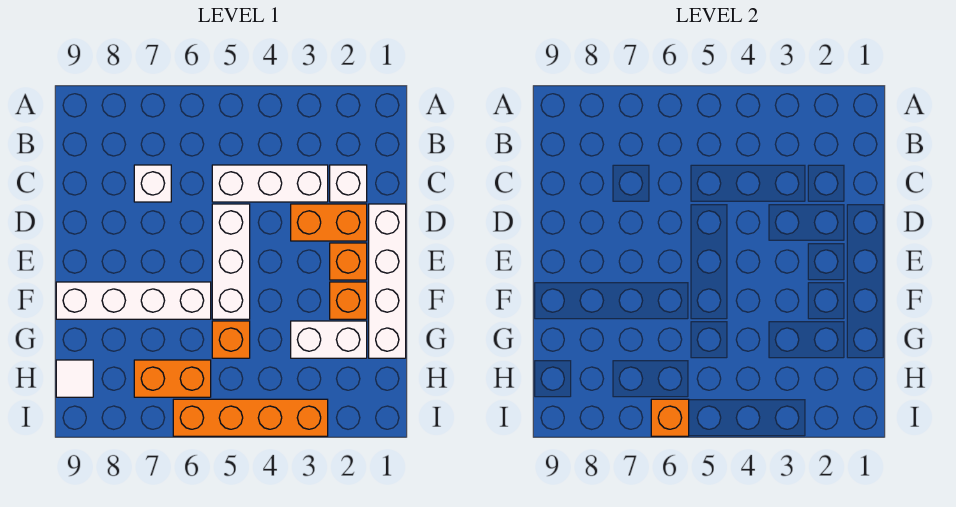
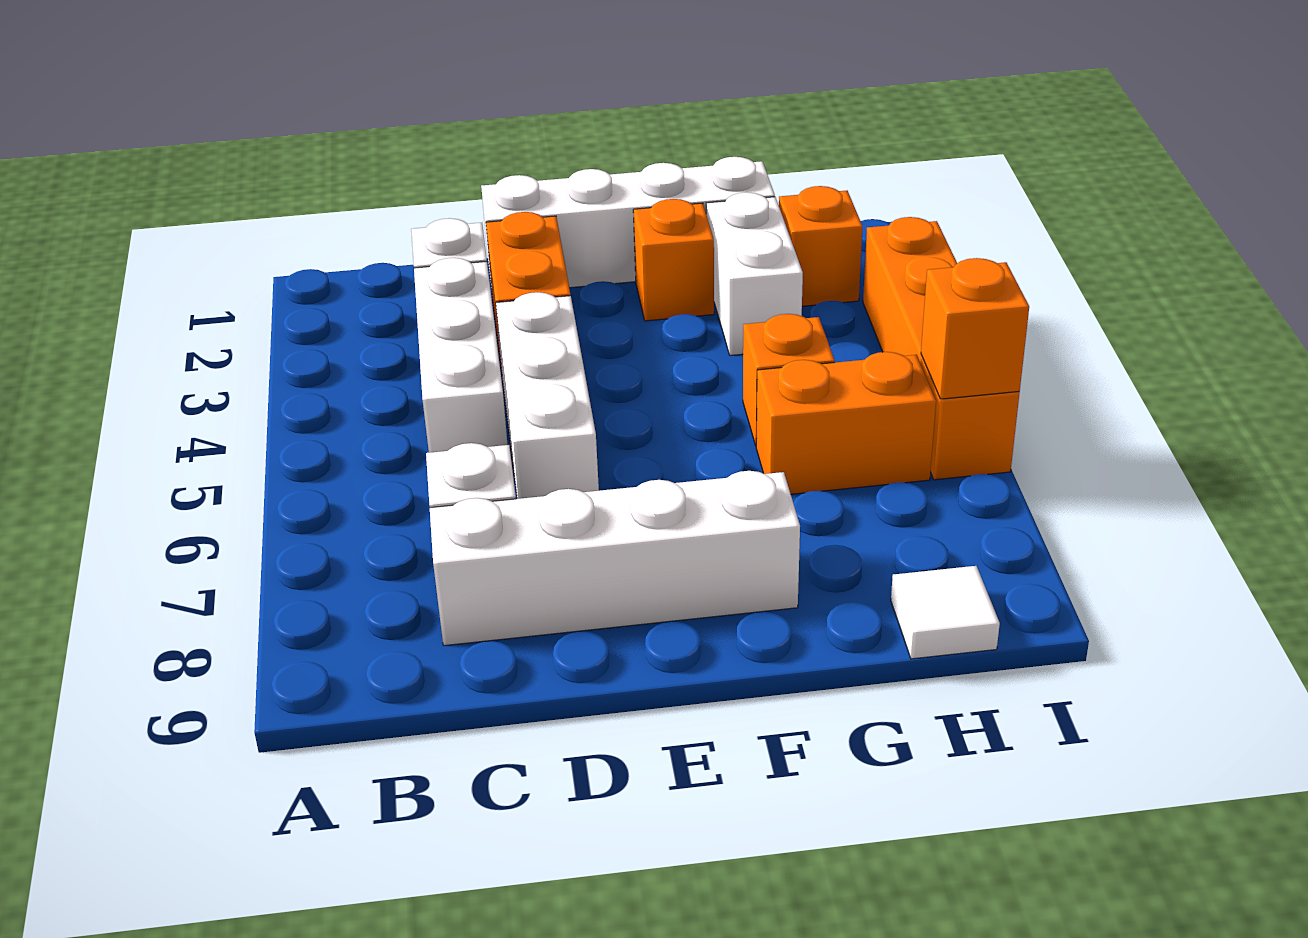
white brick D5:F5 level 1 -> white brick D4:D6 level 1
orange brick E2 level 1 -> orange brick H2 level 1
white brick F6:F9 level 1 -> white brick C8:F8 level 1
orange brick H6:H7 level 1 -> orange brick G6:H6 level 1

